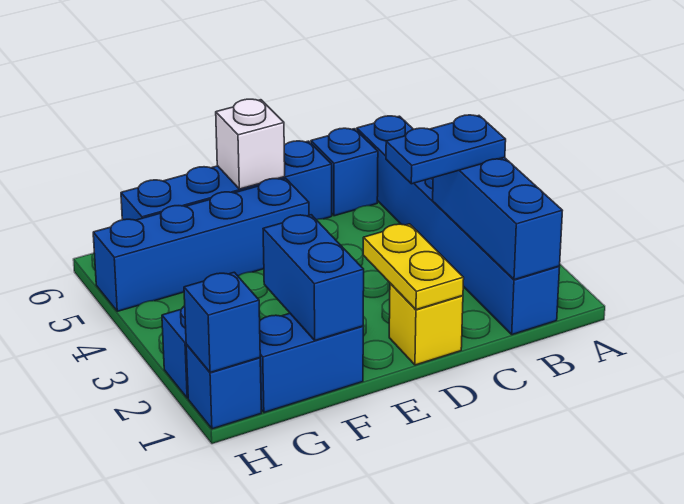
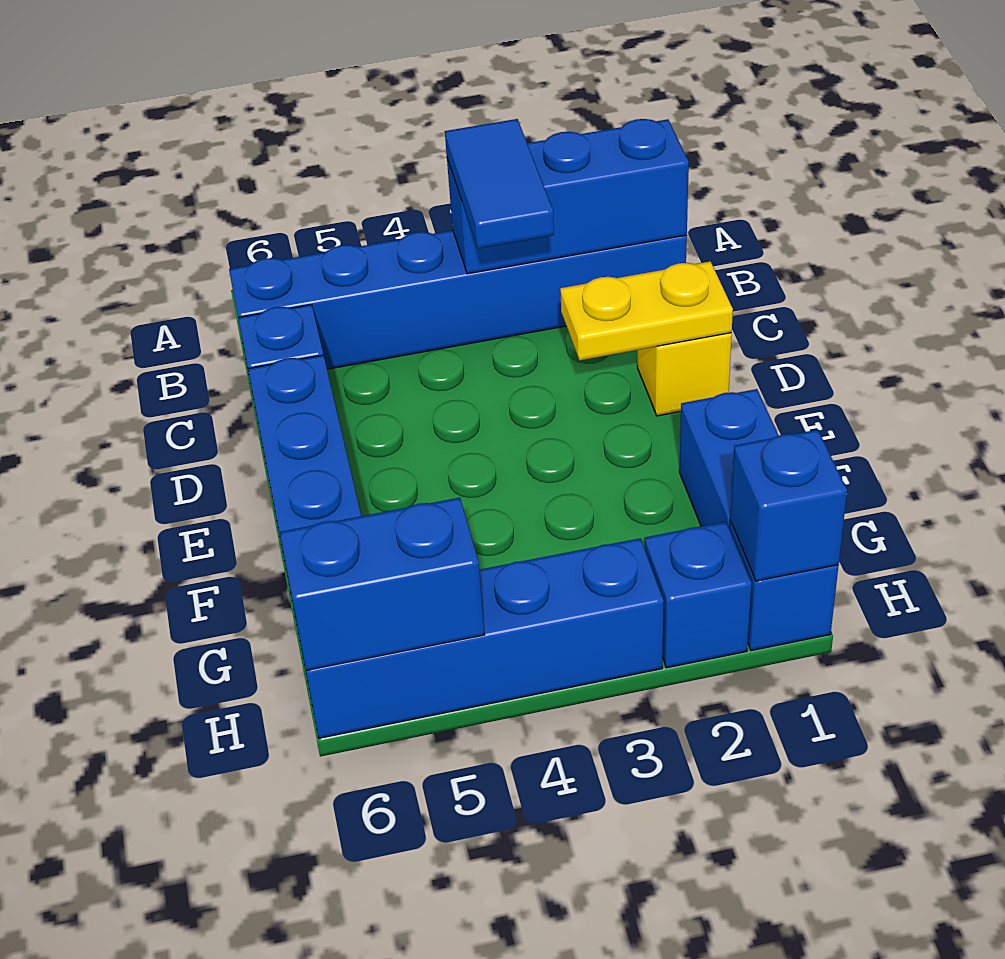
blue plate B3:C3 level 3 -> blue tile B3:C3 level 3
blue brick E5:H5 level 1 -> blue brick H3:H6 level 1
white brick E6 level 2 -> none
blue brick F1:F2 level 2 -> blue brick H5:H6 level 2

